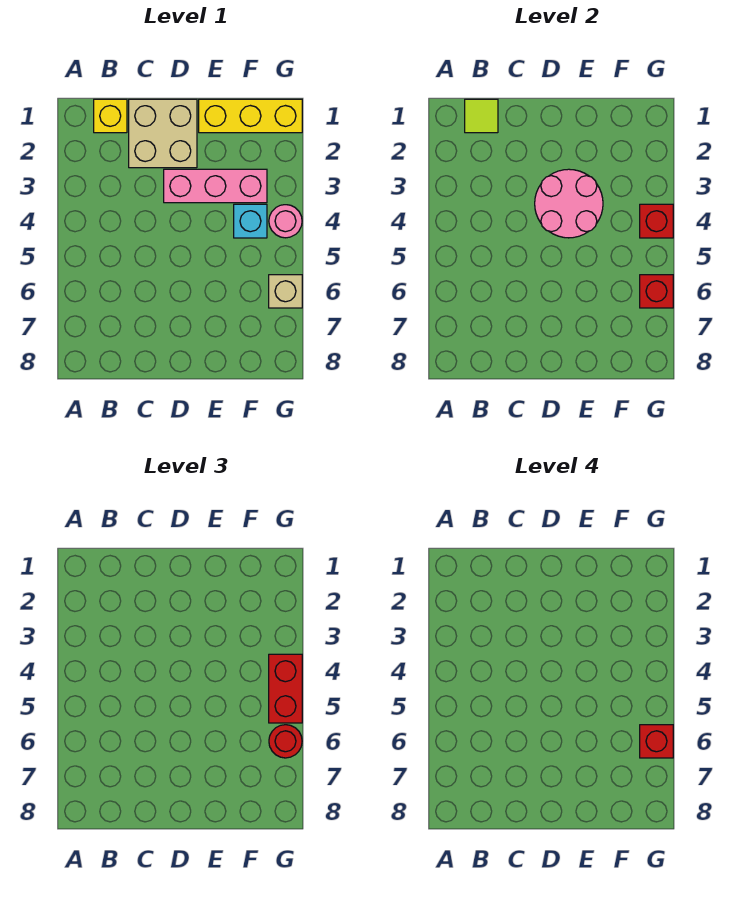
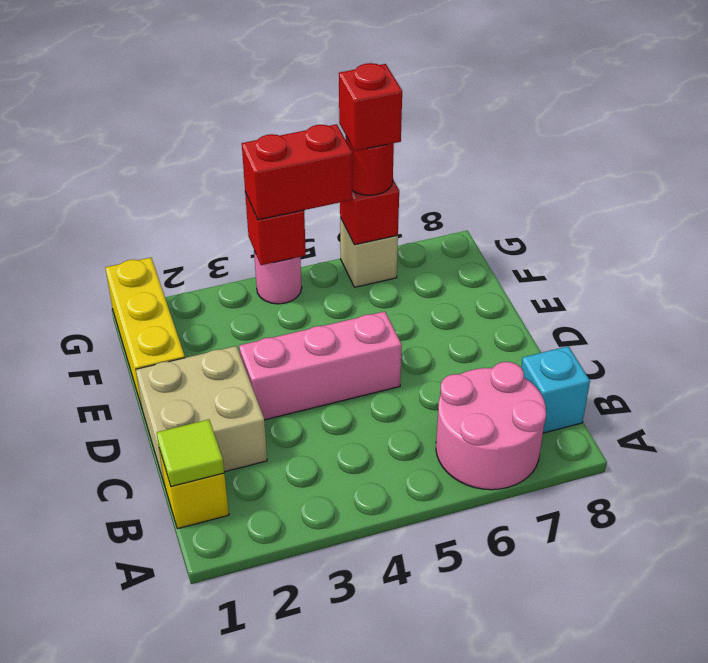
pink brick D3:F3 level 1 -> pink brick D3:D5 level 1
pink round brick D3:E4 level 2 -> pink round brick A6:B7 level 1
cyan brick F4 level 1 -> cyan brick B8 level 1

